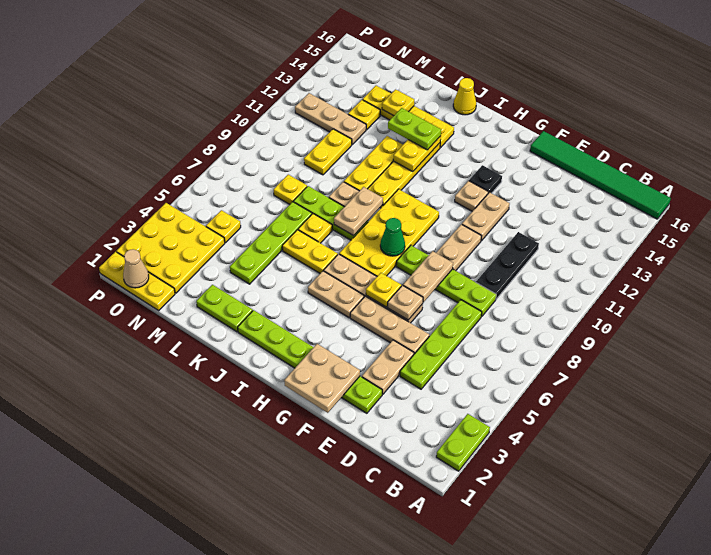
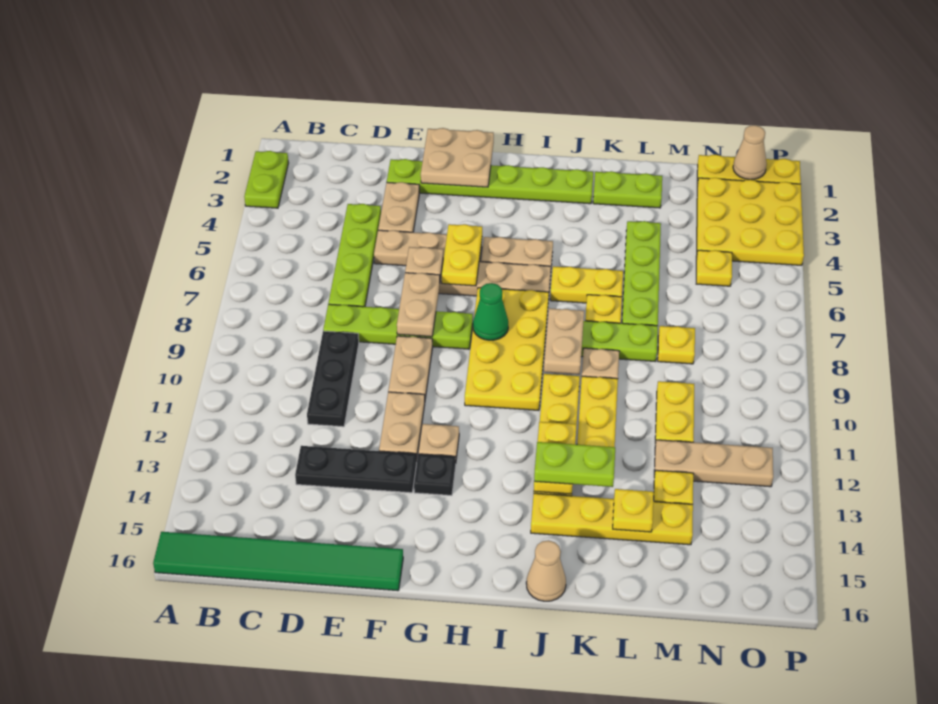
none -> black plate D13:F13 level 1
yellow plate G6 level 2 -> yellow plate G5:G6 level 2
yellow cone J16 level 1 -> tan cone J16 level 1

